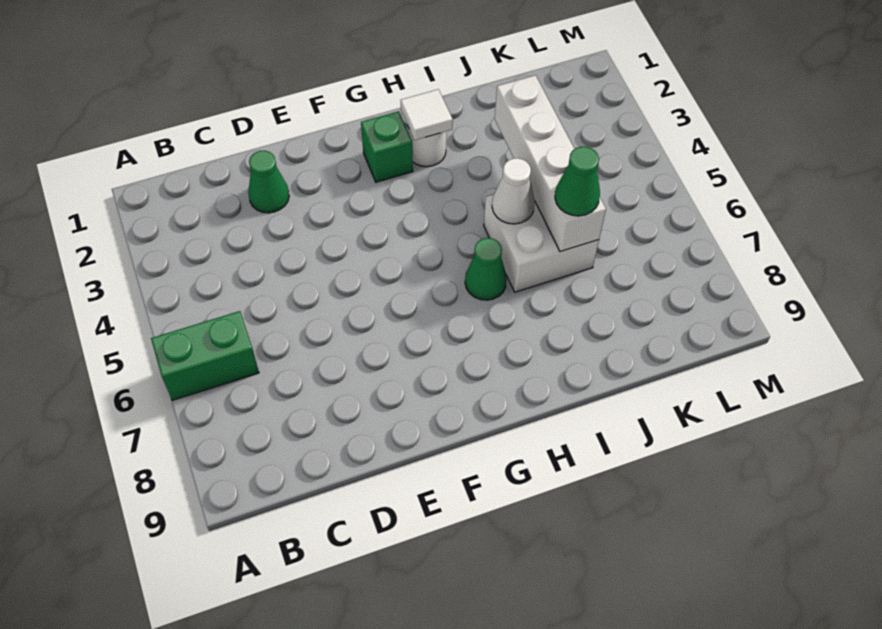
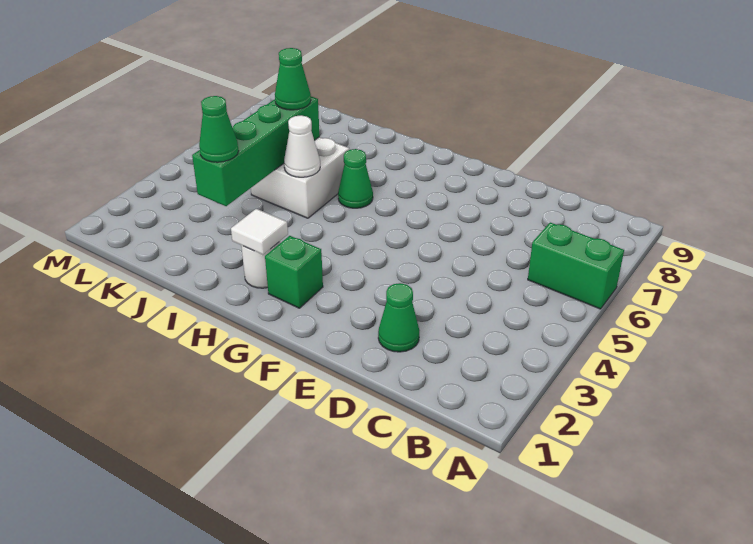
white brick J3:J6 level 2 -> green brick J3:J6 level 2
none -> green cone J3 level 3

